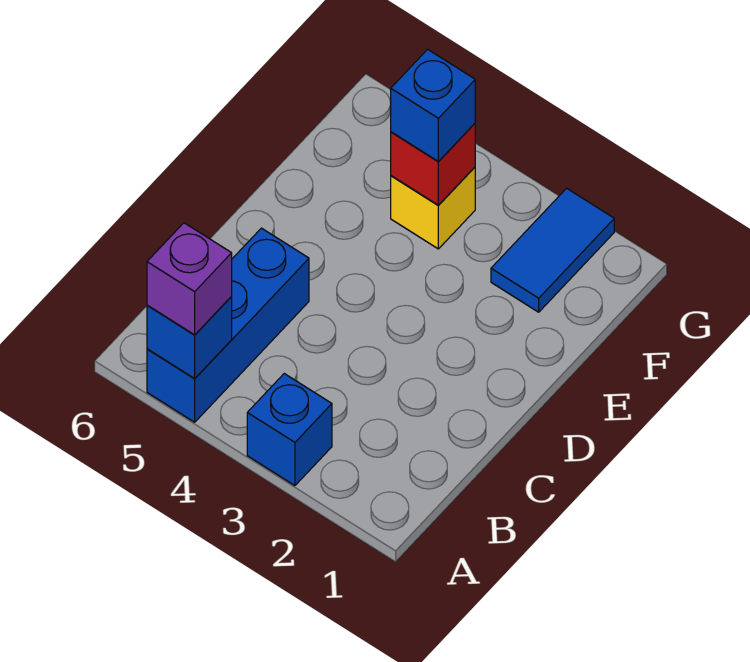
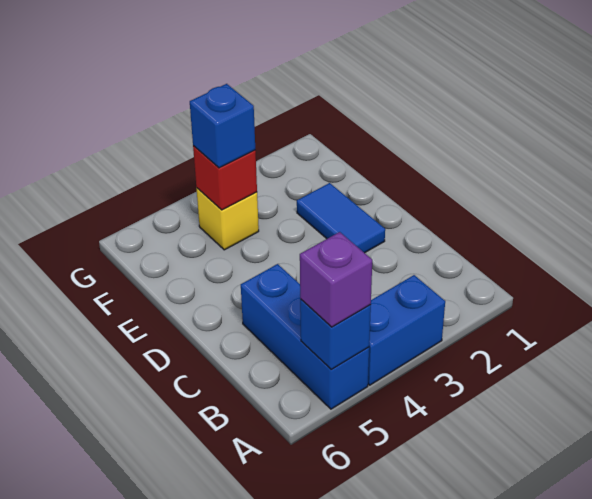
blue brick A3 level 1 -> blue brick A3:A4 level 1
blue tile F2:G2 level 1 -> blue tile D2:E2 level 1

